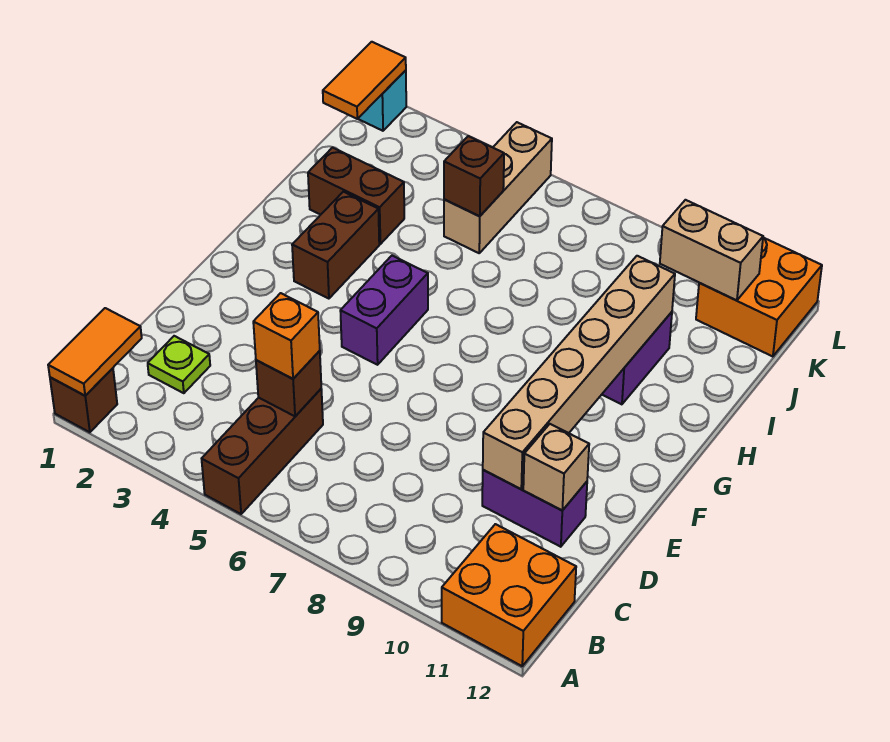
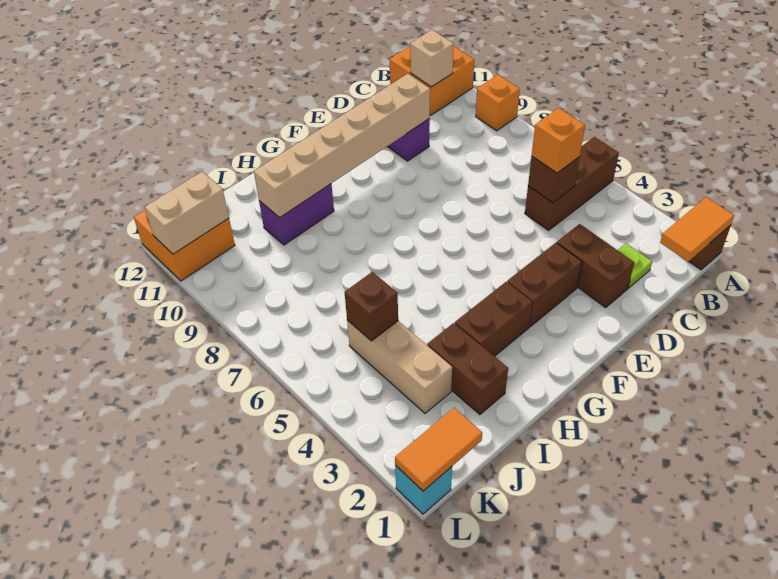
none -> orange brick A9 level 1
none -> brown brick D2:D3 level 1
tan brick D11 level 2 -> tan brick B11 level 2
none -> brown brick E3:F3 level 1
purple brick F5:G5 level 1 -> none
tan brick J5:L5 level 1 -> tan brick J3:J5 level 1
tan brick K10:K11 level 2 -> tan brick K11:L11 level 2

